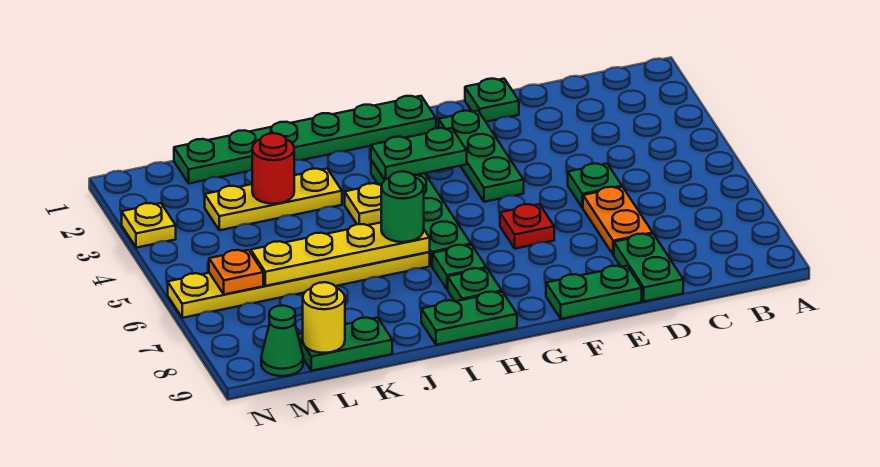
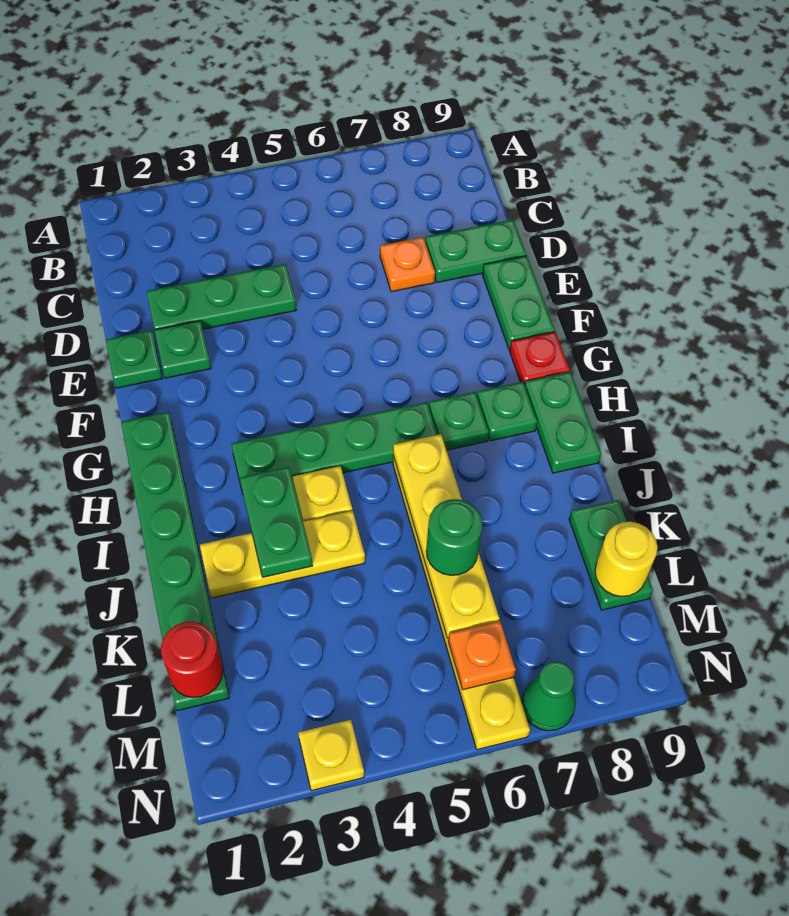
green plate D5 level 1 -> green plate E2 level 1
orange plate D6:D7 level 1 -> orange plate D7 level 1
green plate F2:F4 level 1 -> green plate D2:D4 level 1
red plate F6 level 1 -> red plate G9 level 1
green plate G3:H3 level 2 -> green plate I3:J3 level 2
green round brick I6 level 3 -> green round brick K6 level 3
yellow plate J3:L3 level 1 -> yellow plate J2:J4 level 1
red round brick K3 level 2 -> red round brick L1 level 2
green cone M9 level 1 -> green cone N7 level 1

